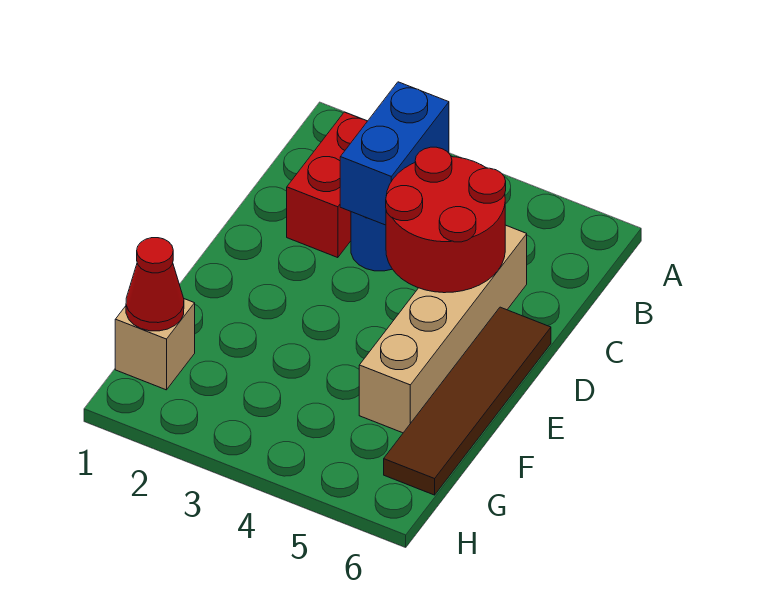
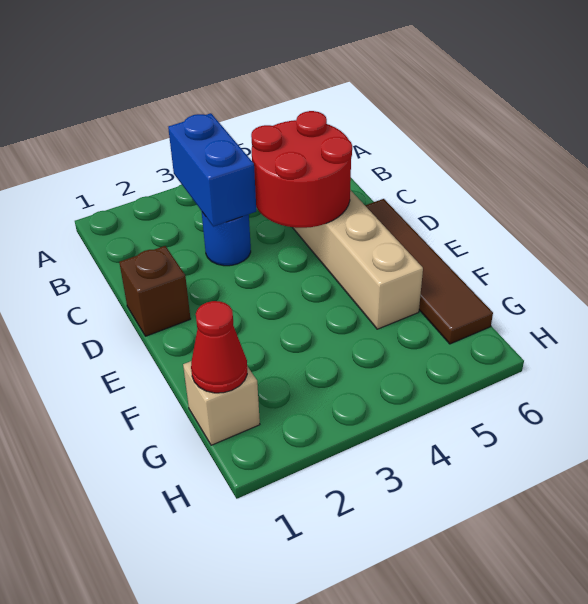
red brick B2:C2 level 1 -> none
none -> brown brick D1 level 1

